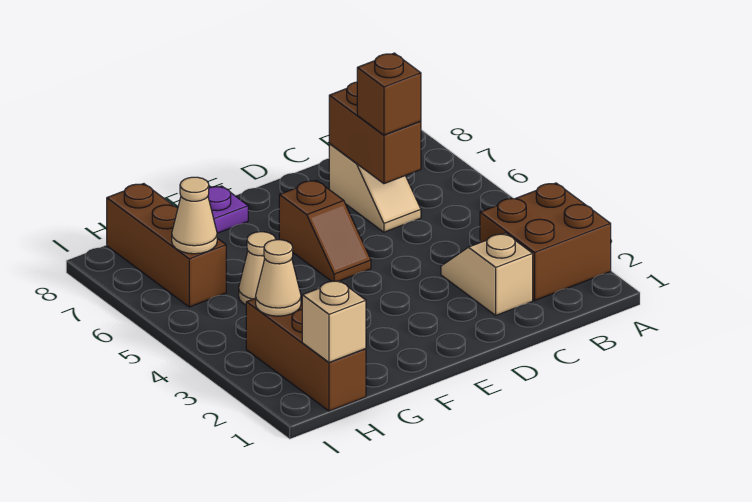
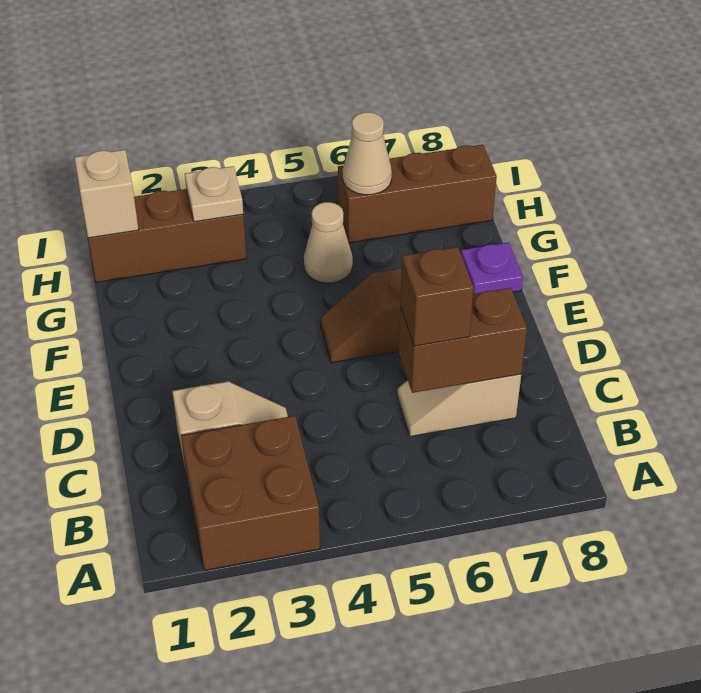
tan cone H3 level 2 -> tan plate H3 level 2

